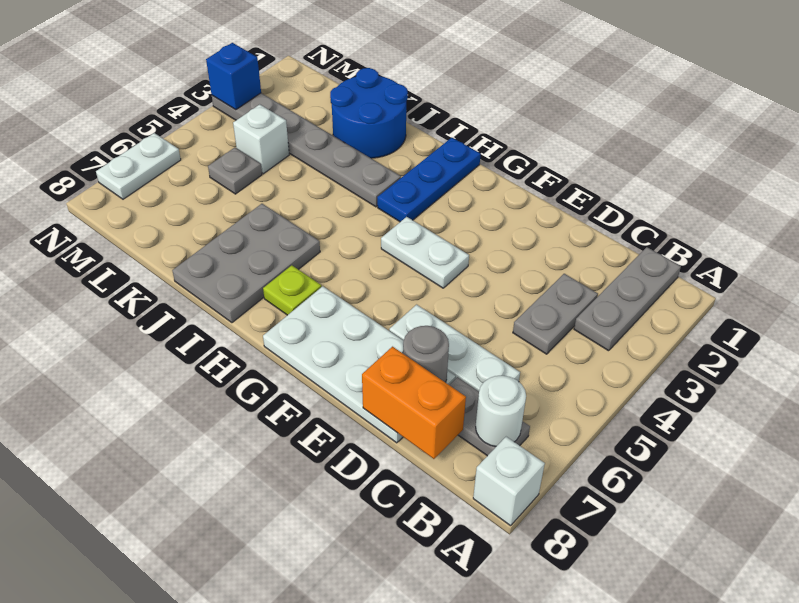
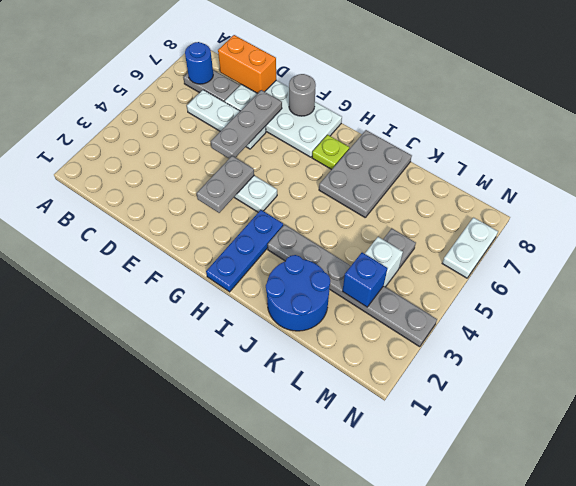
white brick A8 level 1 -> none
grey plate B1:B3 level 1 -> grey plate E5:E7 level 2
white round brick B7 level 2 -> blue round brick B7 level 2
grey plate C3:C4 level 1 -> grey plate F3:F4 level 2
grey round brick D7 level 2 -> grey round brick F8 level 2
blue brick N3 level 2 -> blue brick L3 level 2

